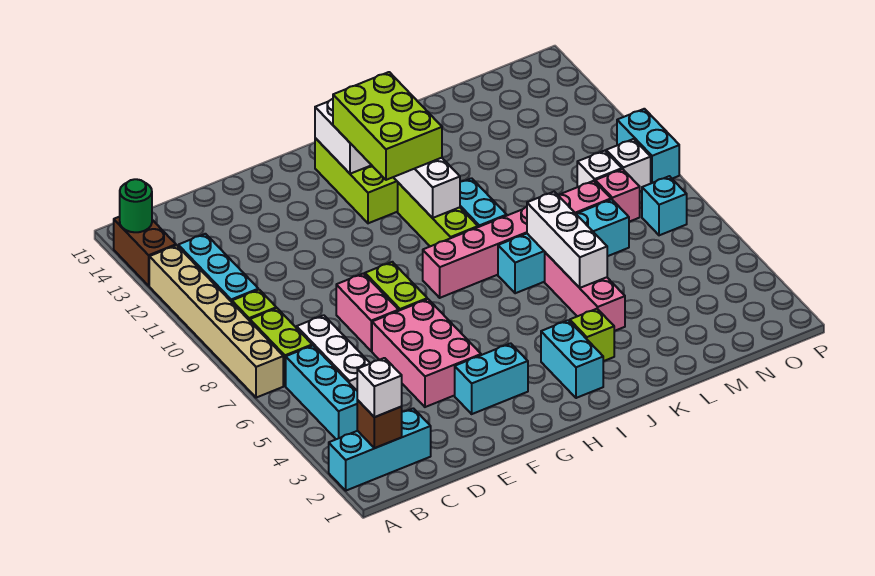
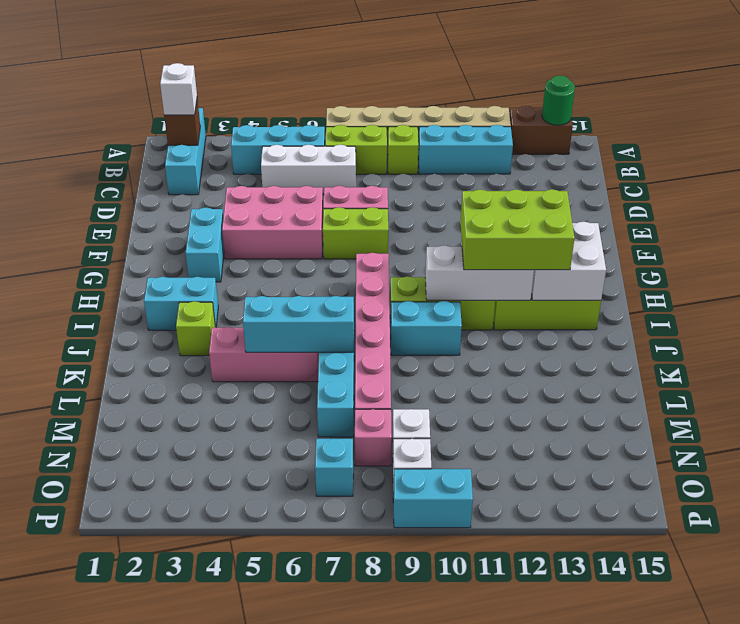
white brick K5:K7 level 2 -> cyan brick K5:K7 level 2

